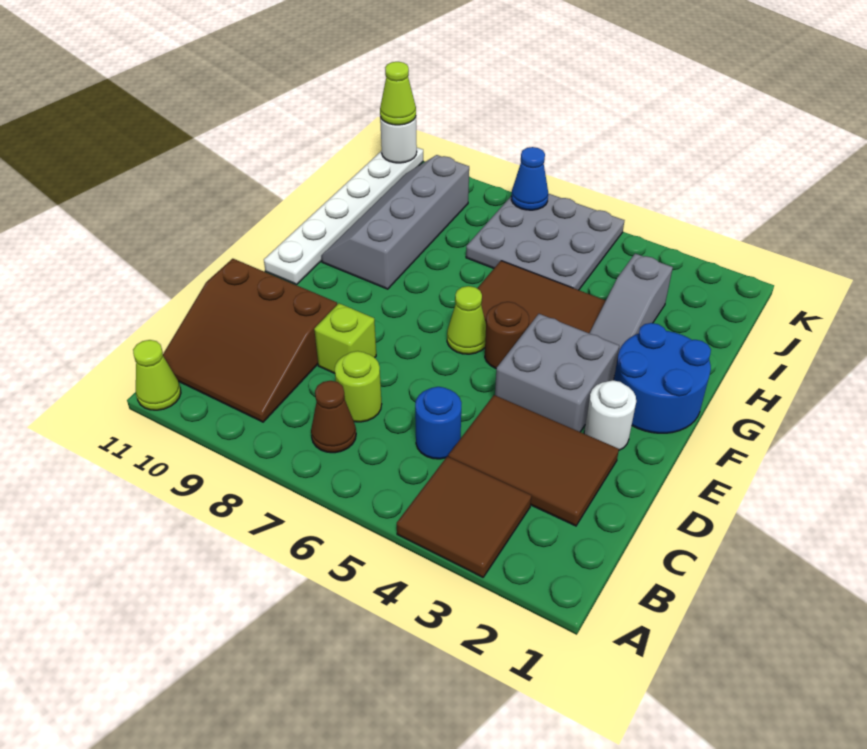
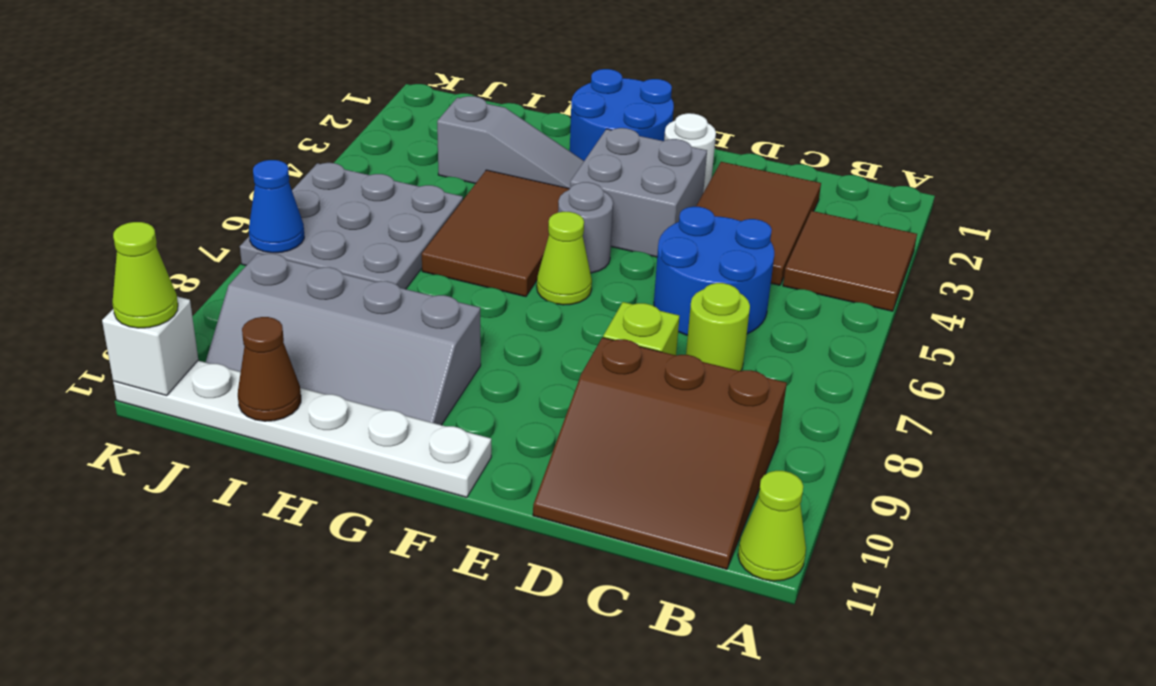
brown cone B7 level 1 -> brown cone I11 level 2
brown slope B9:D11 level 1 top D -> brown slope B9:D11 level 1 top 9
blue round brick C5 level 1 -> blue round brick C5:D6 level 1
brown round brick F5 level 1 -> grey round brick F5 level 1
white round brick K11 level 2 -> white brick K11 level 2

